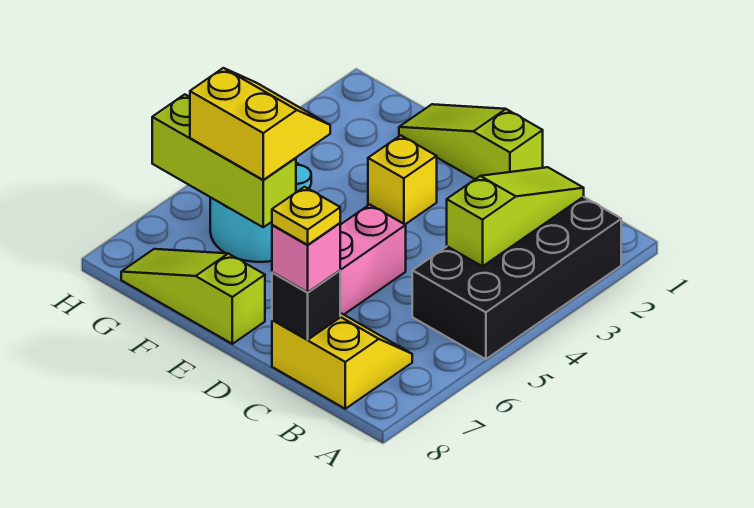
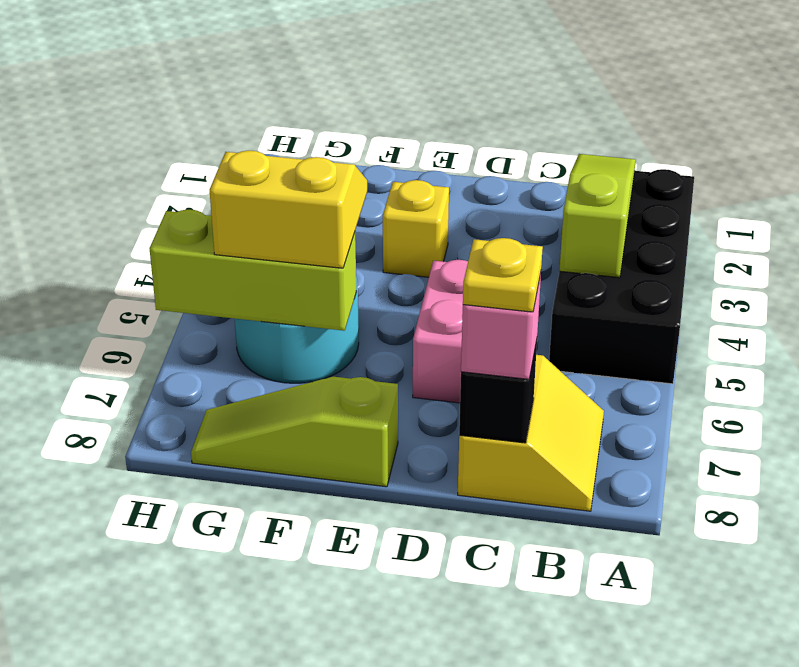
yellow slope B7:C8 level 1 top 8 -> yellow slope B7:C8 level 1 top C
lime slope D1:F1 level 1 top D -> none

